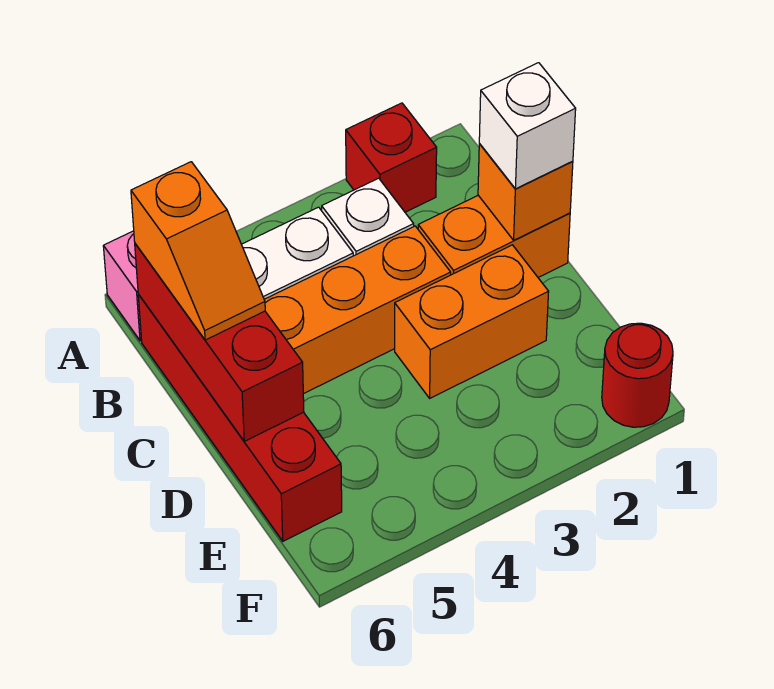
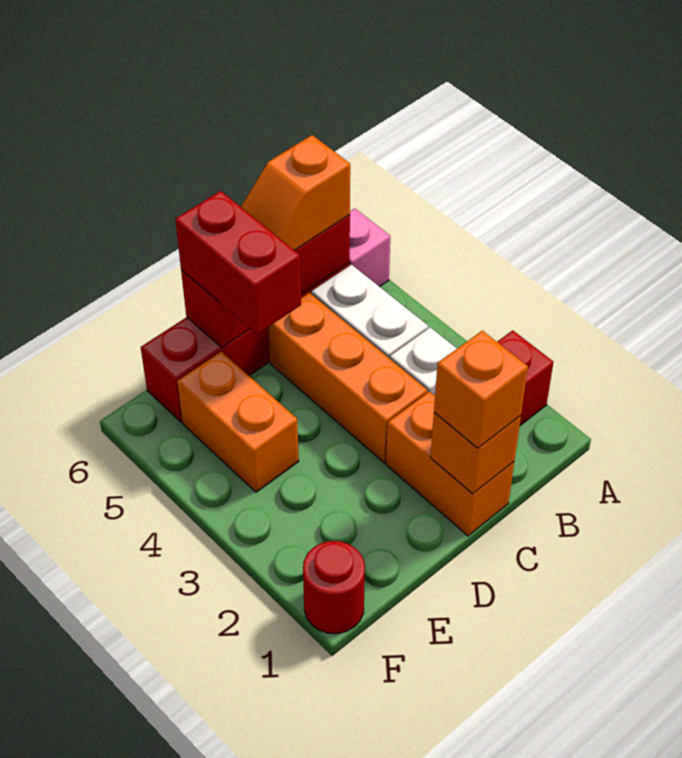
white brick C1 level 3 -> orange brick C1 level 3
orange brick D2:D3 level 1 -> orange brick E4:E5 level 1
none -> red brick D5:D6 level 3

